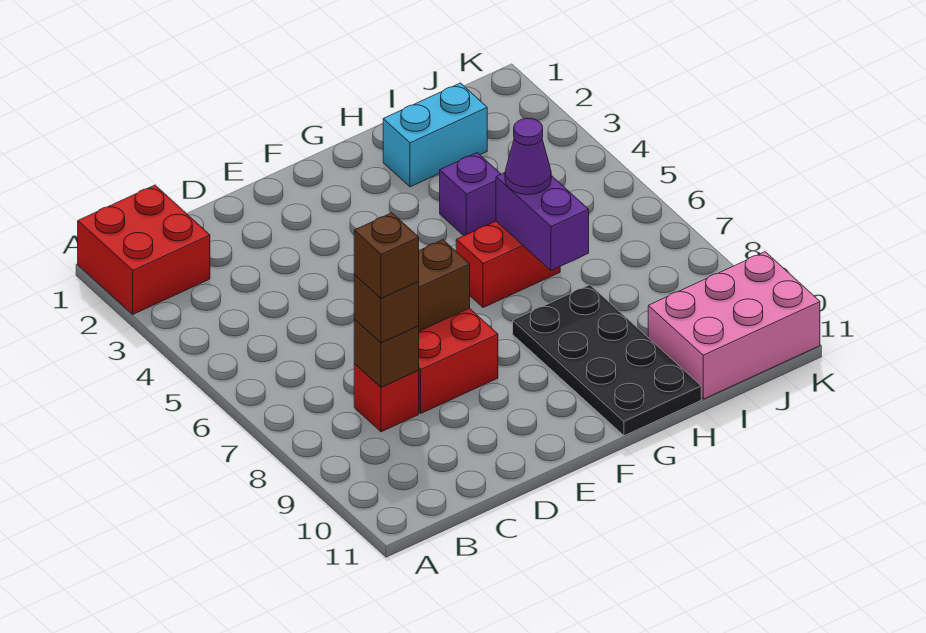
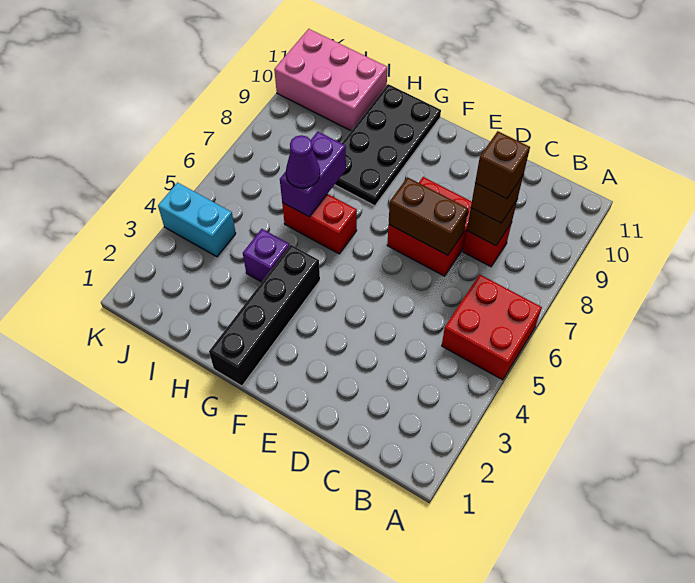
red brick A1:B2 level 1 -> red brick A5:B6 level 1
none -> black brick G1:G4 level 1
cyan brick H2:I2 level 1 -> cyan brick J4:K4 level 1

